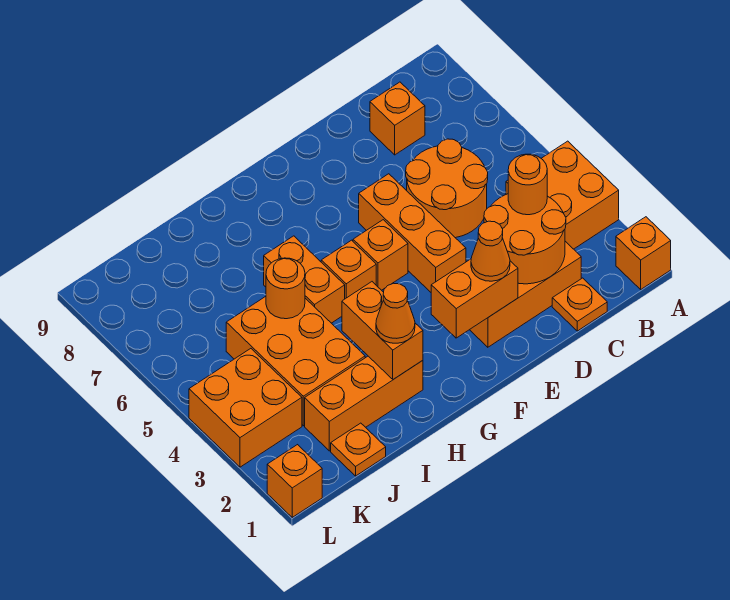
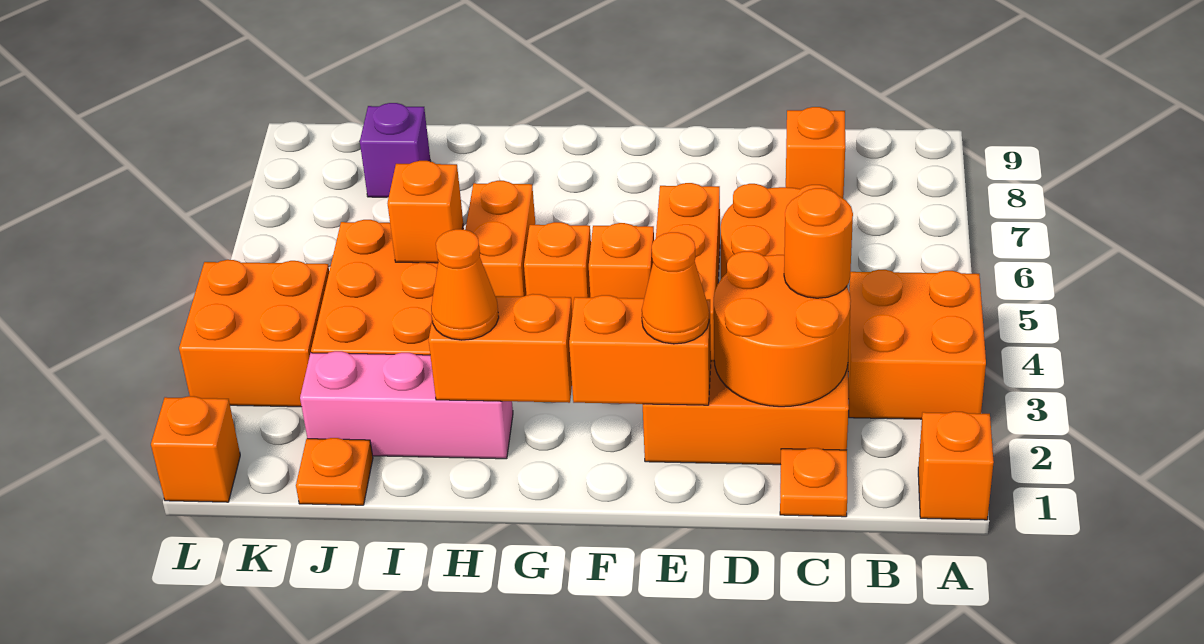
orange brick H2:J2 level 1 -> pink brick H2:J2 level 1
orange brick H2:H3 level 2 -> orange brick G2:H2 level 2
orange round brick I5 level 2 -> orange brick I5 level 2
none -> purple brick J8 level 1

